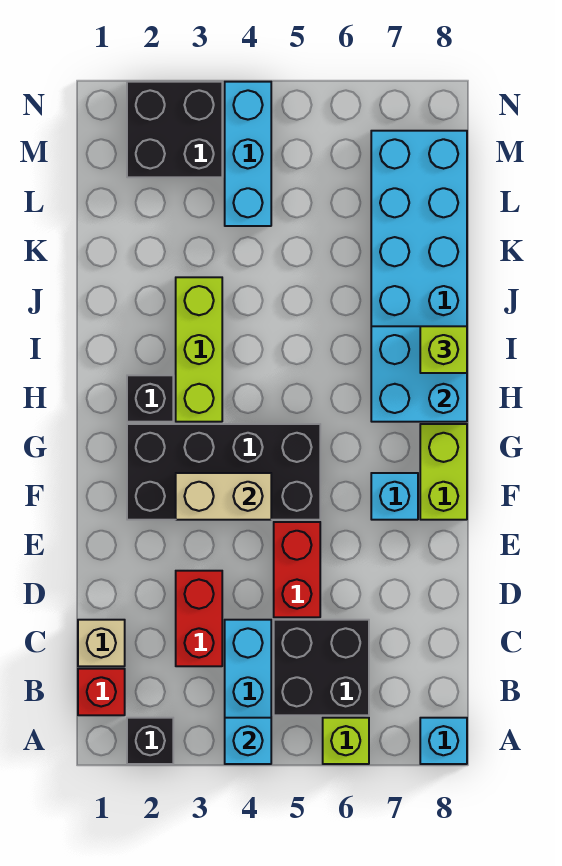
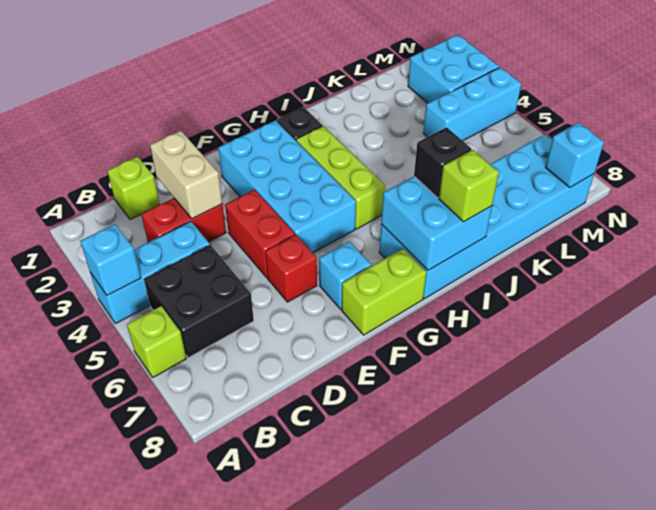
black brick A2 level 1 -> black brick I7 level 3
cyan brick A8 level 1 -> cyan brick M8 level 2
red brick B1 level 1 -> red brick E6 level 1
tan brick C1 level 1 -> lime brick C1 level 1
red brick D5:E5 level 1 -> red brick E4:E5 level 1
black brick F2:G5 level 1 -> cyan brick F2:G5 level 1
tan brick F3:F4 level 2 -> tan brick D2:D3 level 2
lime brick H3:J3 level 1 -> lime brick H3:H5 level 1
black brick M2:N3 level 1 -> cyan brick M2:N3 level 1

